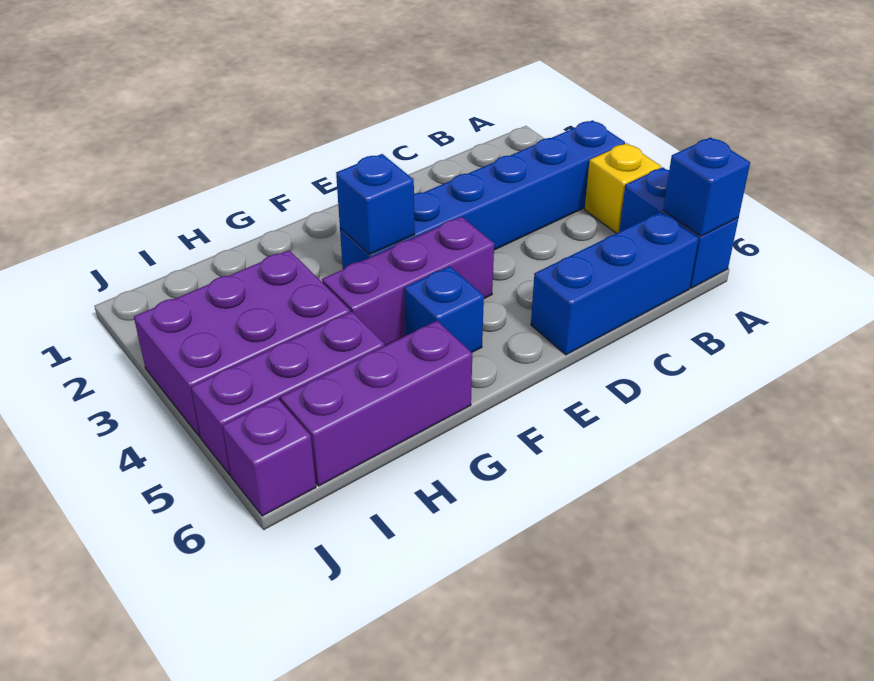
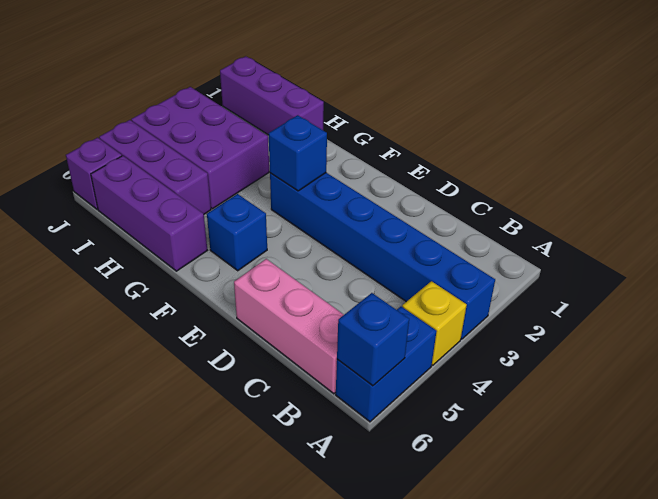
blue brick B6:D6 level 1 -> pink brick B6:D6 level 1
purple brick E4:G4 level 1 -> purple brick H1:J1 level 1

